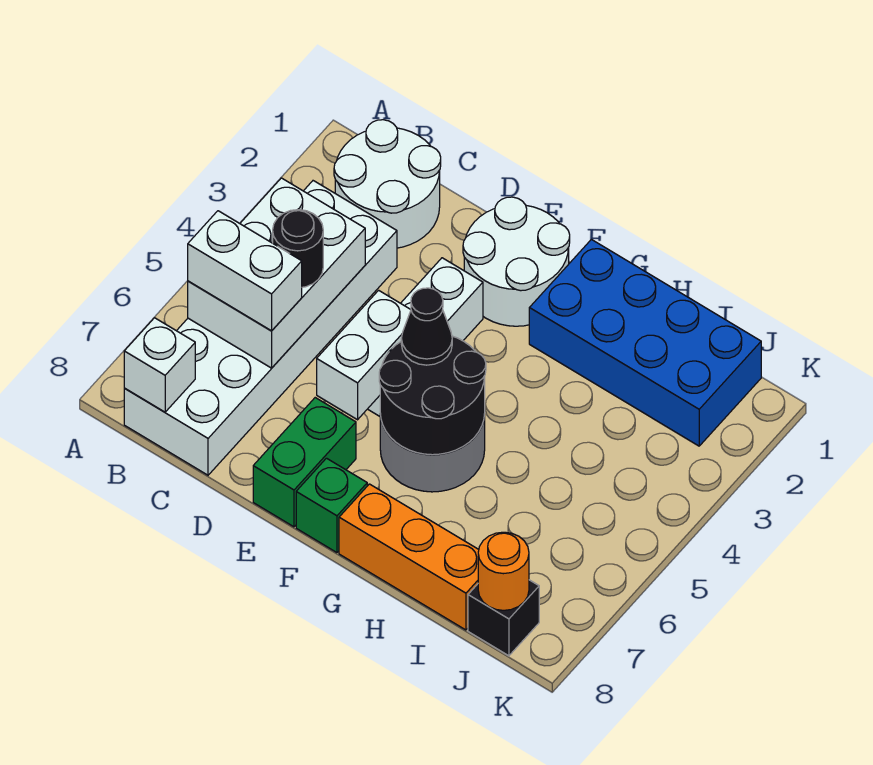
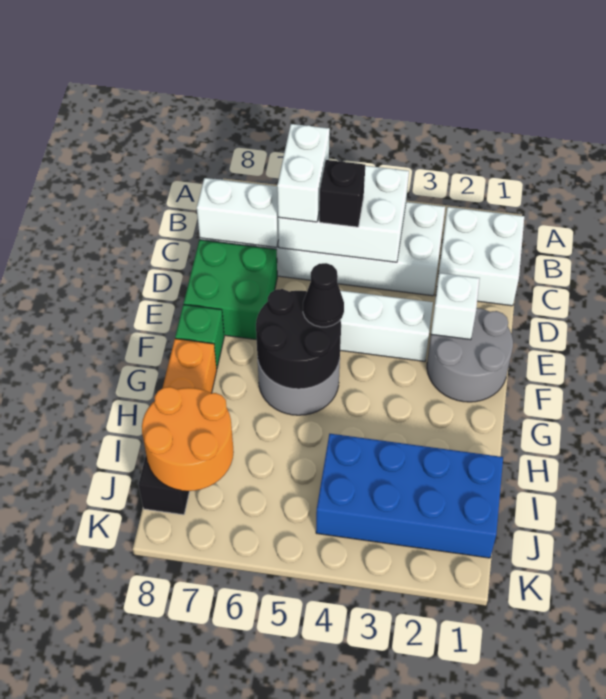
white round brick B1:C2 level 1 -> white brick B1:C2 level 1
white brick B8 level 2 -> white brick E2 level 2
black round brick C5 level 3 -> black brick C5 level 3
white round brick E1:F2 level 1 -> grey round brick E1:F2 level 1
white brick E5:E6 level 2 -> white brick C7:C8 level 2
green brick E7:E8 level 1 -> green brick D7:E8 level 1
blue brick G1:J2 level 1 -> blue brick I1:J4 level 1
orange round brick J8 level 2 -> orange round brick I7:J8 level 2

